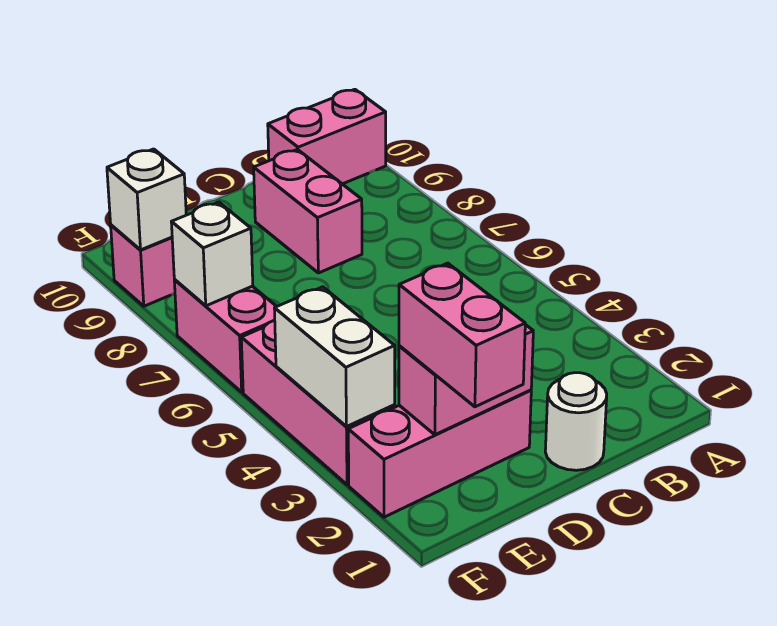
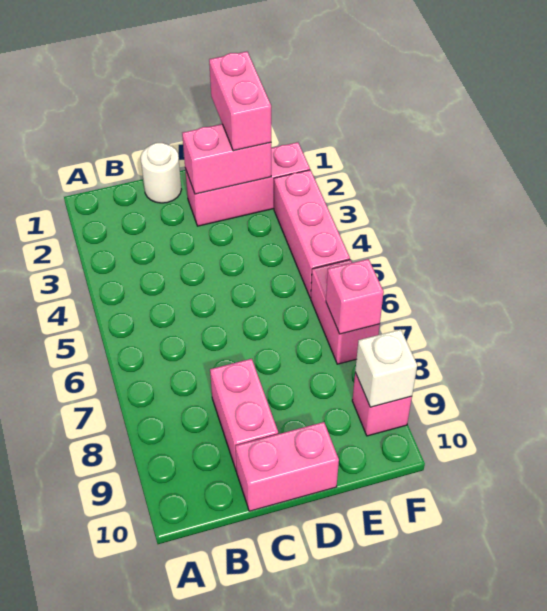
pink brick A10:B10 level 1 -> pink brick C10:D10 level 1
white brick F3:F4 level 2 -> none
white brick F7 level 2 -> pink brick F7 level 2

